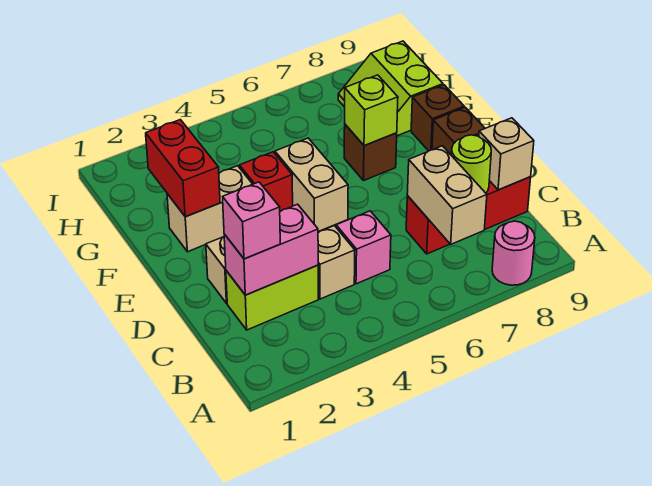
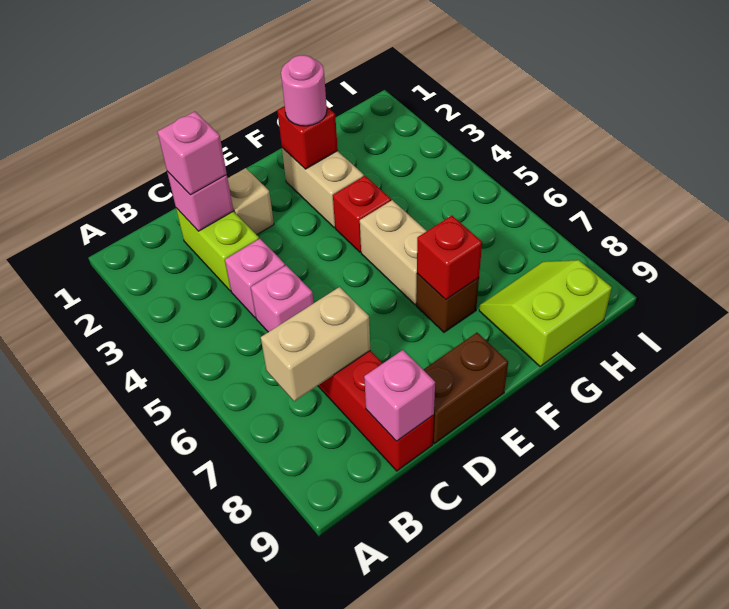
pink round brick A8 level 1 -> pink round brick F2 level 3
pink brick C2:C3 level 2 -> pink brick C2 level 2
tan brick C4 level 1 -> pink brick C4 level 1
lime round brick C8 level 2 -> none
tan brick C9 level 2 -> pink brick C9 level 2
tan brick E5:F5 level 1 -> tan brick F5:F6 level 1
red brick F2:G2 level 2 -> red brick F2 level 2
lime brick F7 level 2 -> red brick F7 level 2
brown brick F9 level 1 -> none

